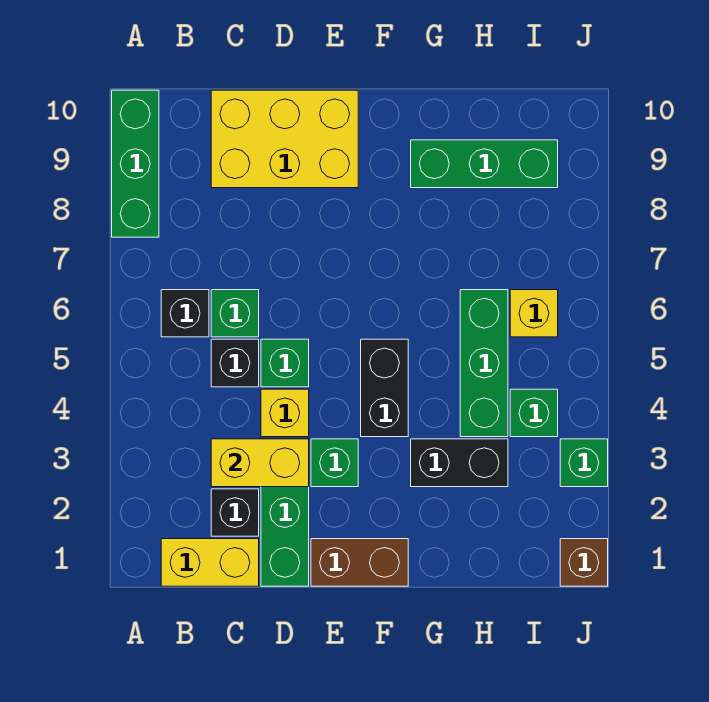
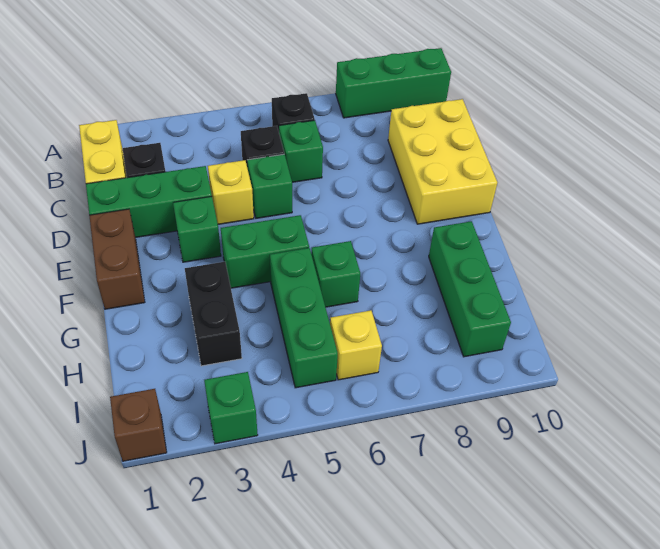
yellow brick C3:D3 level 2 -> none
black brick F4:F5 level 1 -> green brick F4:F5 level 1
green brick H4:H6 level 1 -> green brick G5:I5 level 1
green brick I4 level 1 -> green brick G6 level 1

